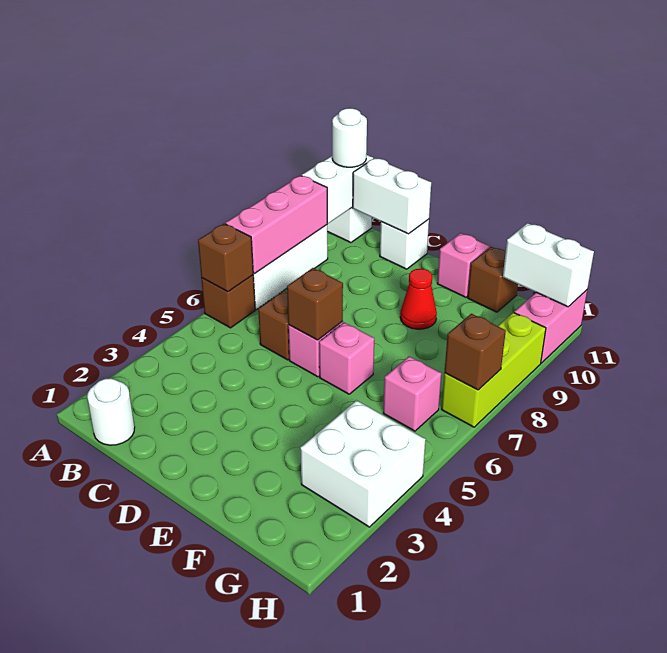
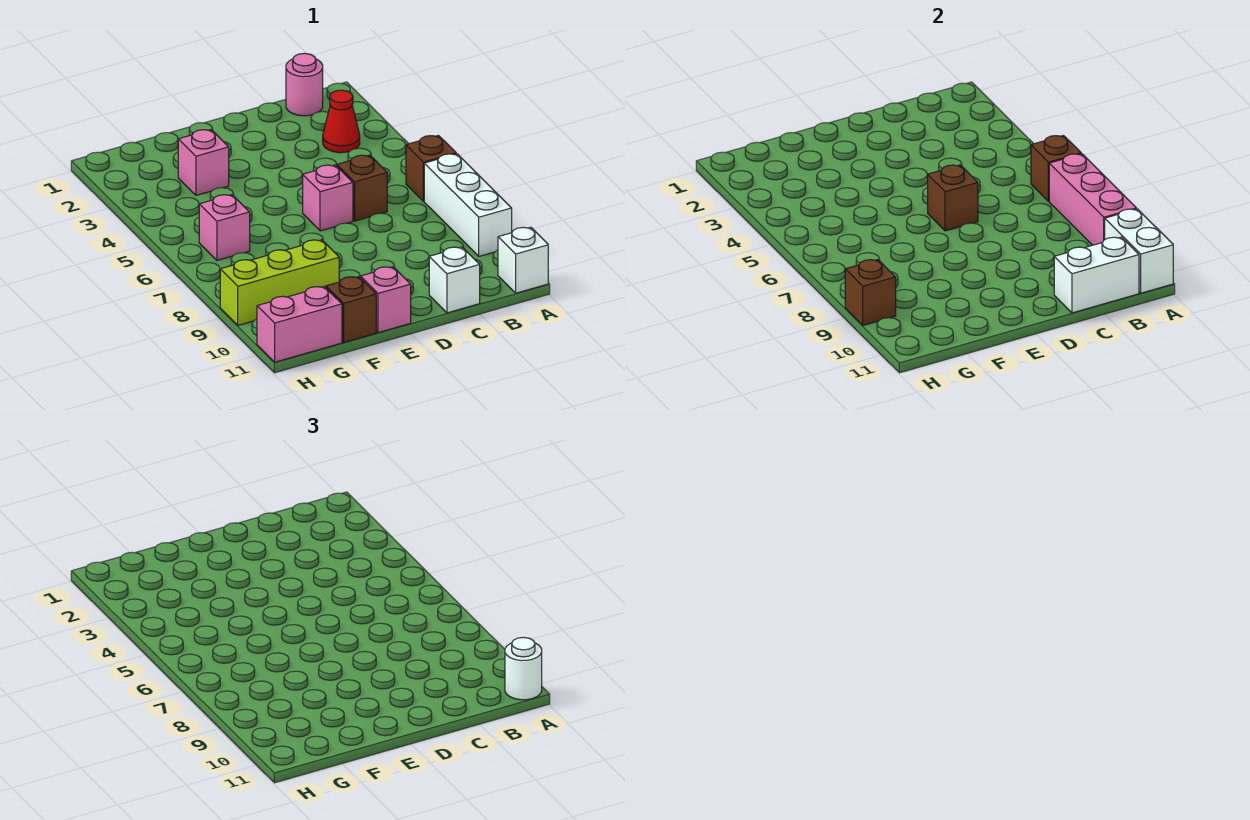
white round brick B1 level 1 -> pink round brick B1 level 1
pink brick E6 level 1 -> pink brick F3 level 1
red cone E9 level 1 -> red cone B3 level 1
white brick G3:H4 level 1 -> none
white brick G11:H11 level 2 -> none
lime brick H7:H9 level 1 -> lime brick F9:H9 level 1
brown brick H7 level 2 -> brown brick H9 level 2
pink brick H10:H11 level 1 -> pink brick G11:H11 level 1

